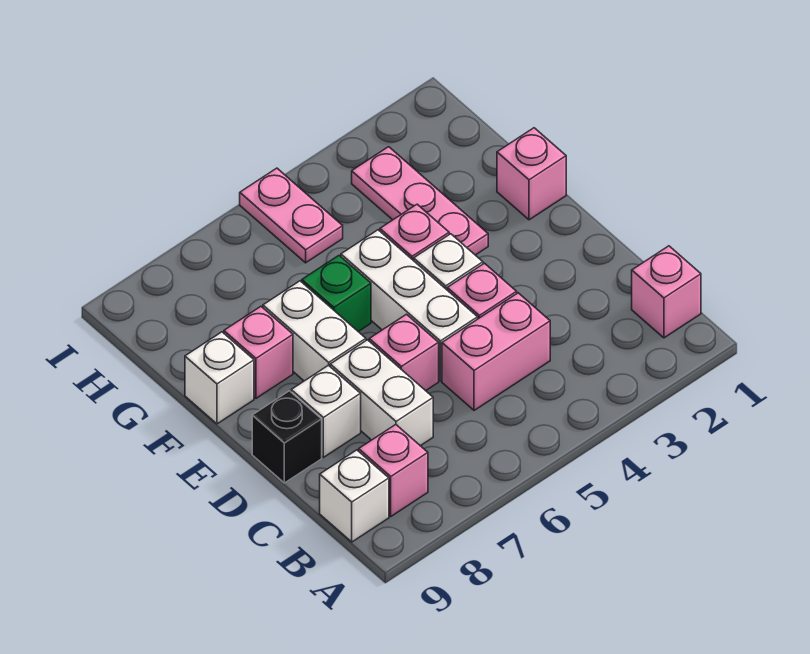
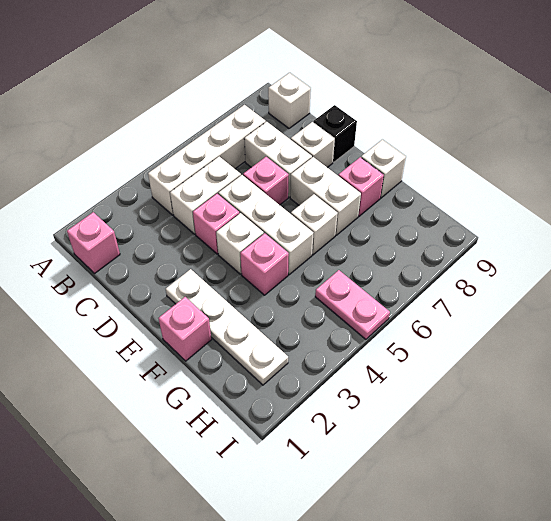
none -> white brick B4:B7 level 1
pink brick B8 level 1 -> none
pink brick C4:C5 level 1 -> white brick C4:C5 level 1
none -> white plate E2:H2 level 1
pink plate F3:H3 level 1 -> none
green brick F6 level 1 -> white brick F6 level 1

